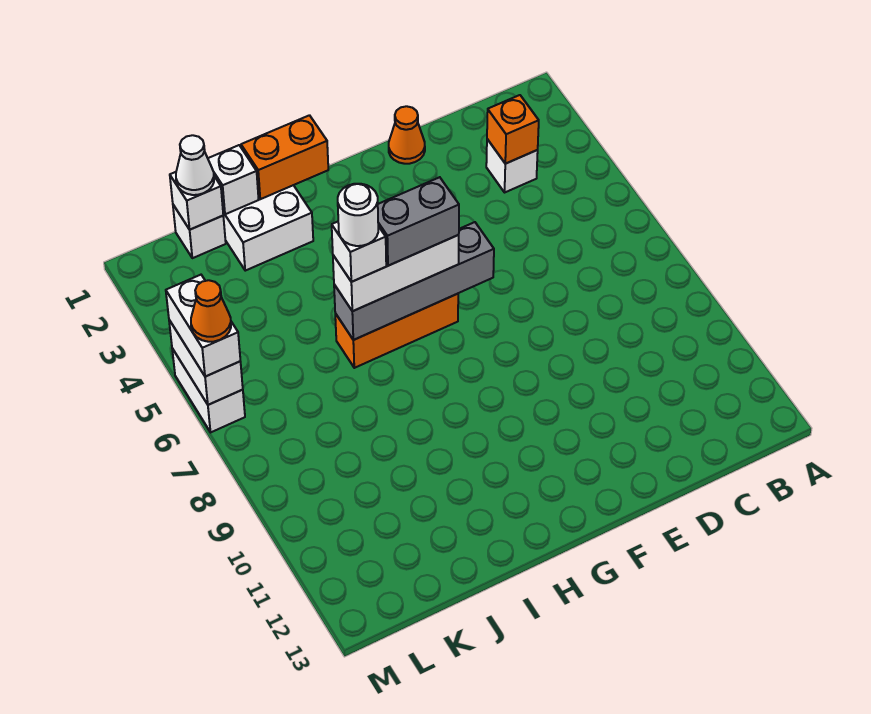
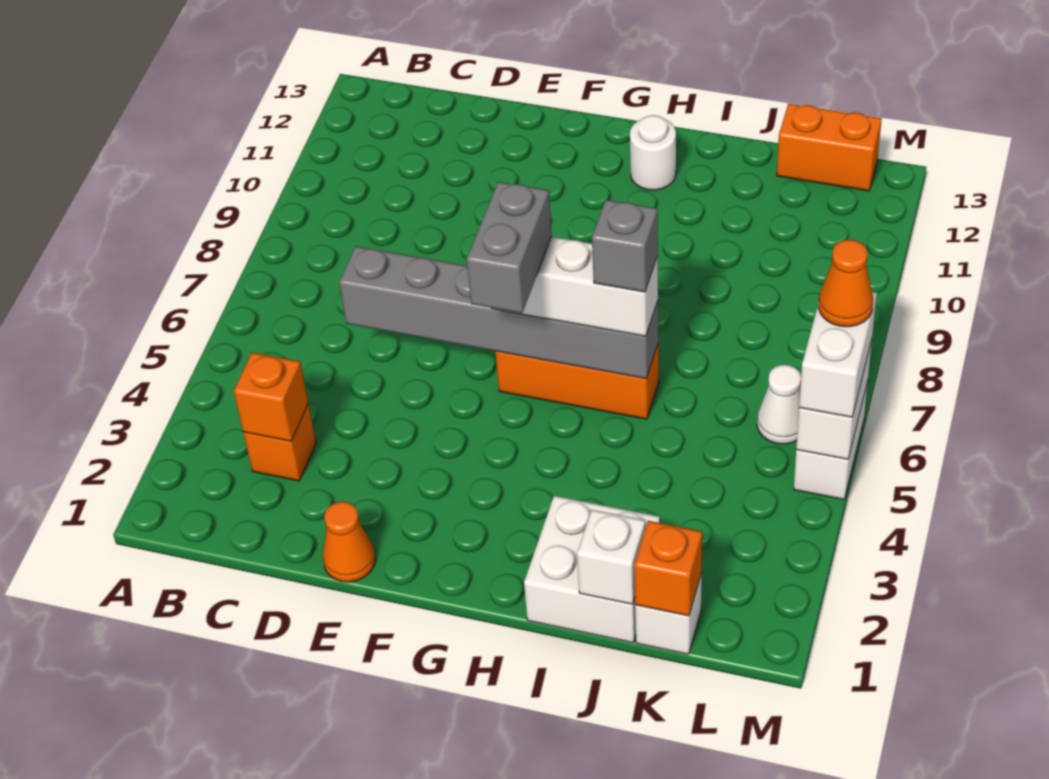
white brick C3 level 1 -> orange brick C3 level 1
grey brick F6:I6 level 2 -> grey brick D6:I6 level 2
grey brick G6:H6 level 4 -> grey brick G5:G6 level 4
orange brick H1:I1 level 2 -> orange brick K13:L13 level 1
white brick I6 level 4 -> grey brick I6 level 4
white round brick I6 level 5 -> white round brick H12 level 1
white brick K1 level 2 -> orange brick K1 level 2
white cone K1 level 3 -> white cone L6 level 1

